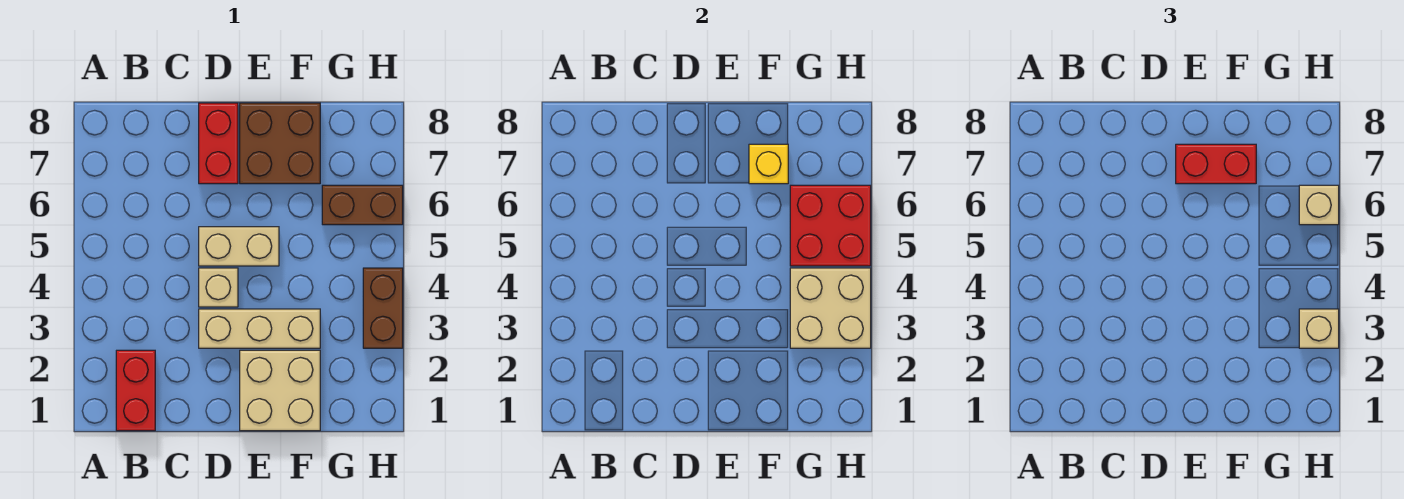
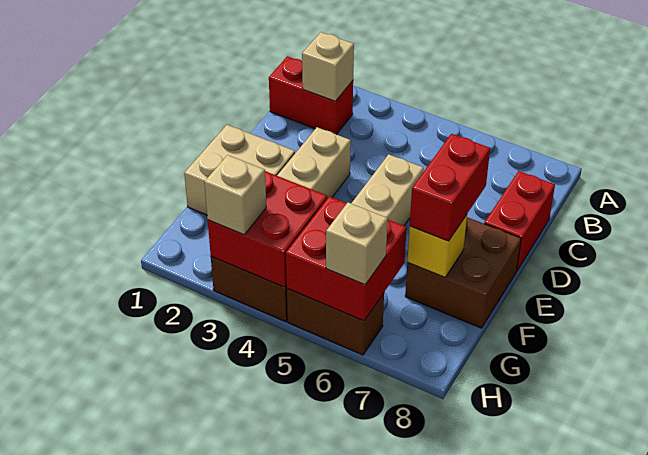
tan brick D4 level 1 -> tan brick B2 level 2
red brick D7:D8 level 1 -> red brick C8:D8 level 1
tan brick G3:H4 level 2 -> red brick G3:H4 level 2
brown brick G6:H6 level 1 -> brown brick H5:H6 level 1

